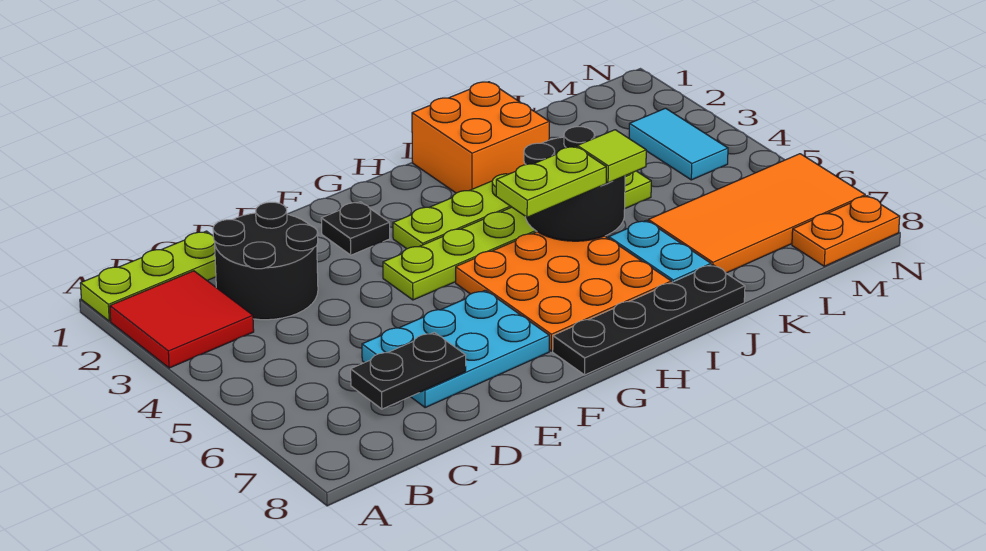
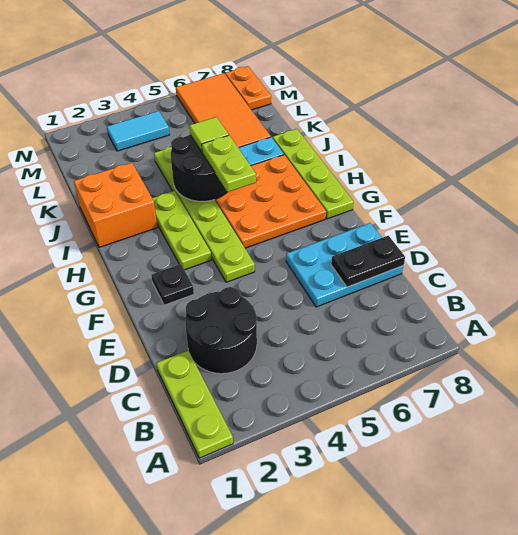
red tile A2:B3 level 1 -> none
black plate C7:D7 level 2 -> black plate D7:D8 level 2
cyan plate D6:F7 level 1 -> cyan plate D6:E8 level 1
black plate G8:J8 level 1 -> lime plate G8:J8 level 1

